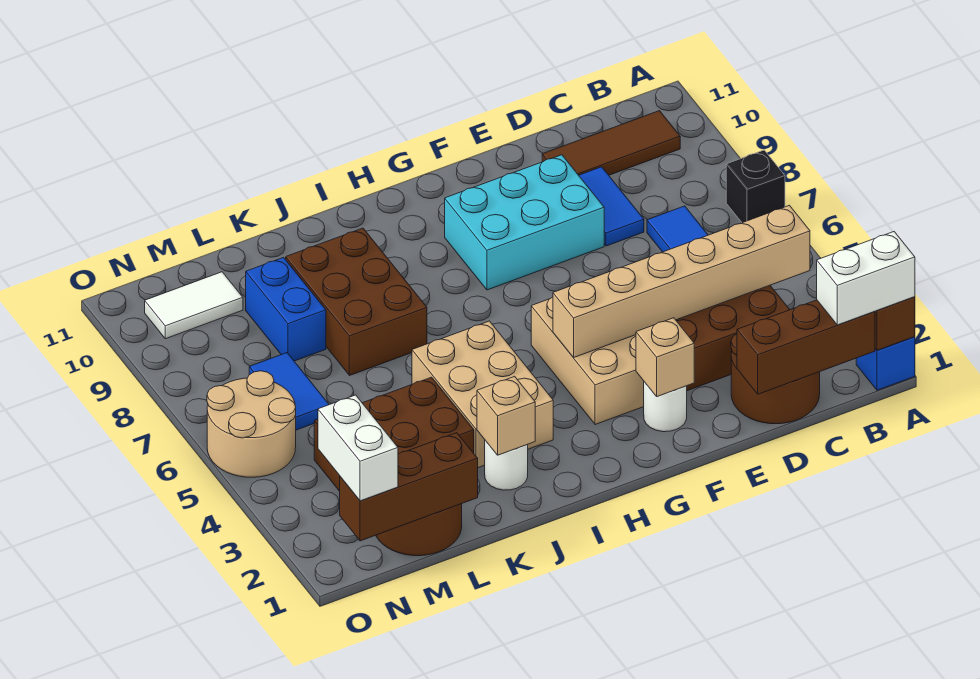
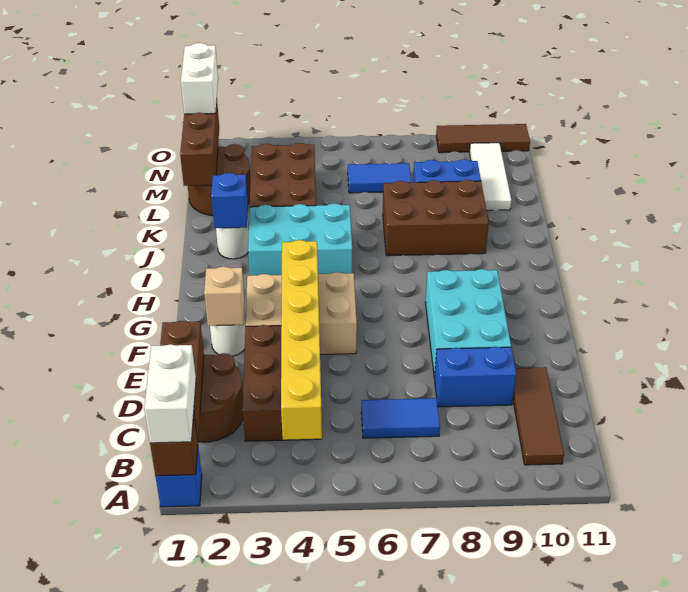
black brick A7 level 1 -> none
tan brick B4:G4 level 2 -> yellow brick B4:G4 level 2
blue tile D8:D9 level 1 -> blue brick D8:D9 level 1
tan brick I3:J5 level 1 -> cyan brick I3:J5 level 1
tan brick J2 level 2 -> blue brick J2 level 2
white tile M10:N10 level 1 -> white tile L10:N10 level 1
white brick N1:N2 level 3 -> white brick N1:O1 level 3
tan round brick N5:O6 level 1 -> none
none -> brown tile O9:O11 level 1

